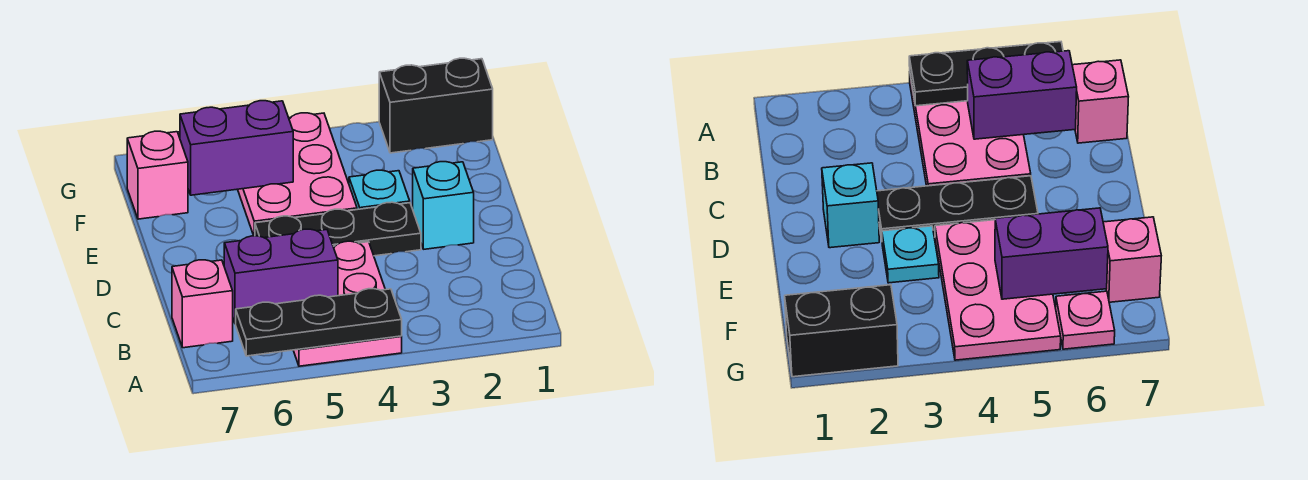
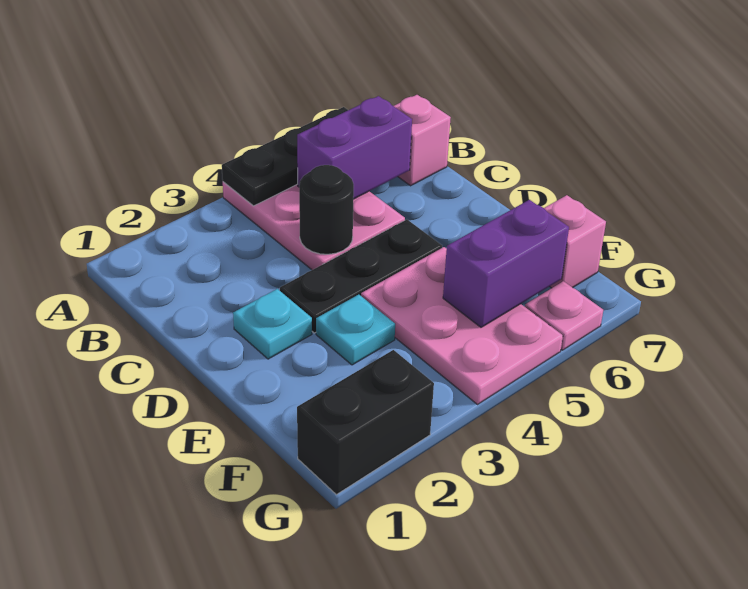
none -> black round brick C4 level 2
cyan brick D2 level 1 -> cyan plate D2 level 1

